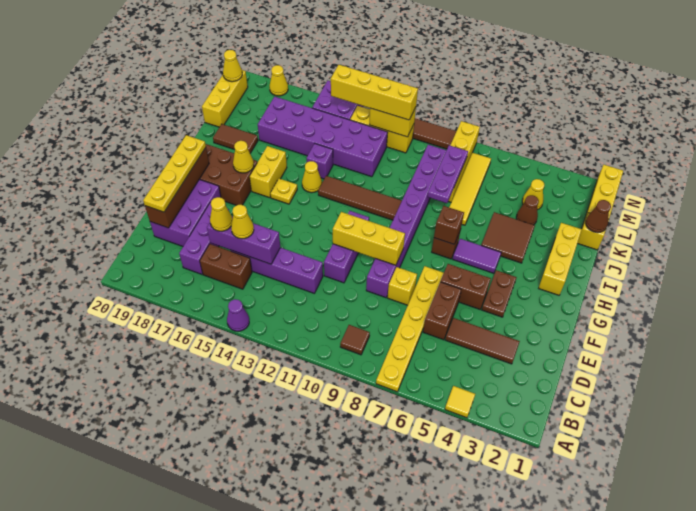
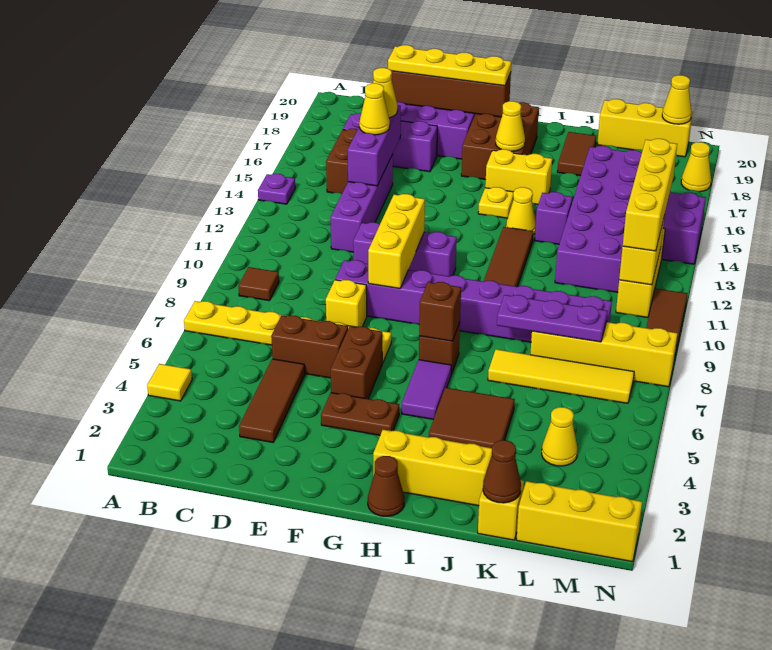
purple cone A14 level 1 -> purple plate A14 level 1
brown cone K4 level 1 -> brown cone H1 level 1

